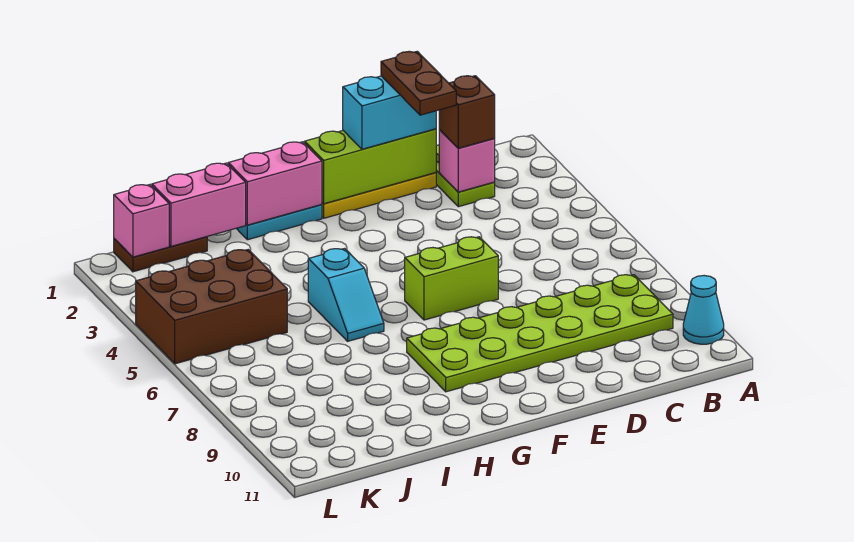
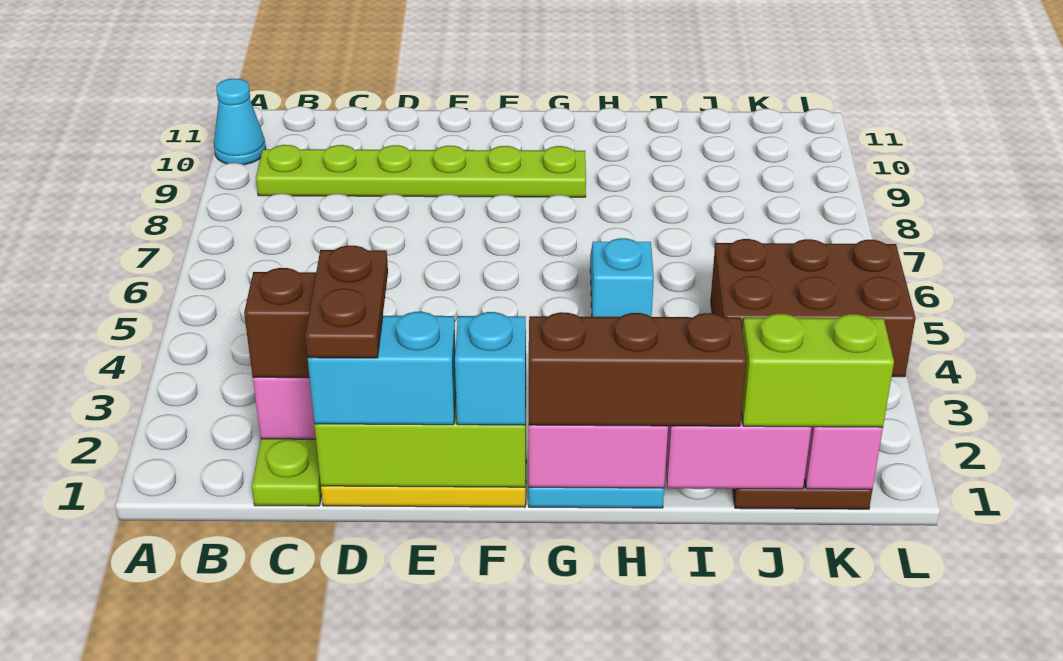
lime plate B8:G9 level 1 -> lime plate B9:G9 level 1
lime brick E6:F6 level 1 -> lime brick J1:K1 level 3
none -> cyan brick F1 level 3
none -> brown brick G1:I1 level 3

